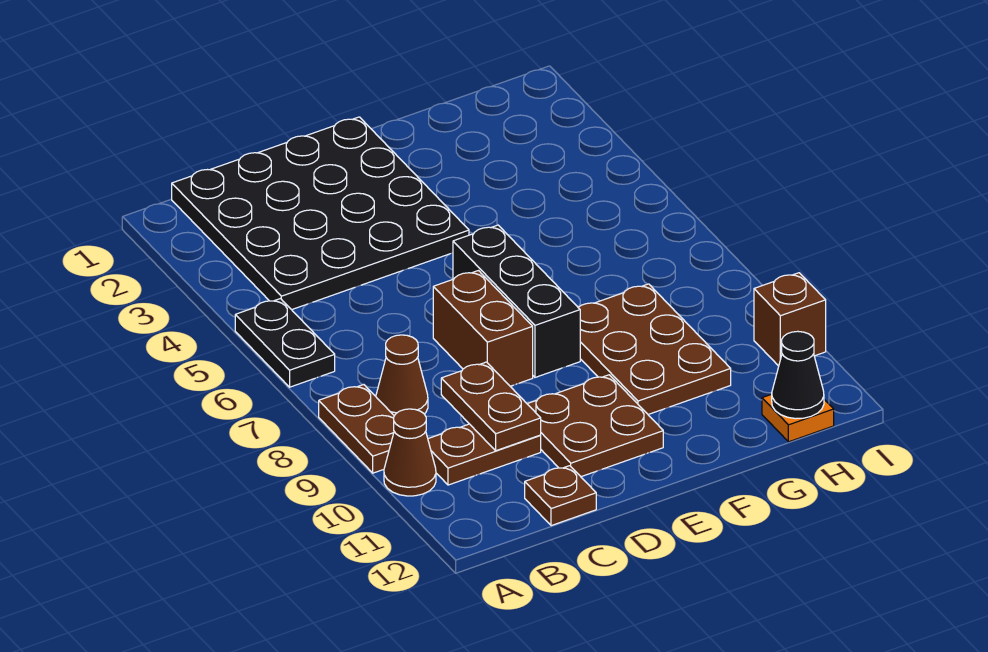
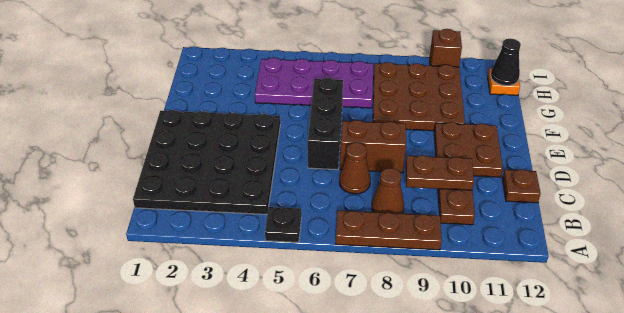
black plate A5:A6 level 1 -> black plate A5 level 1
brown plate A8:A9 level 1 -> brown plate A7:A9 level 1
brown cone A10 level 1 -> brown cone C7 level 1
black brick E6:E8 level 1 -> black brick D6:F6 level 1
brown plate F8:G10 level 1 -> brown plate F8:H10 level 1
none -> purple plate G4:H7 level 1

